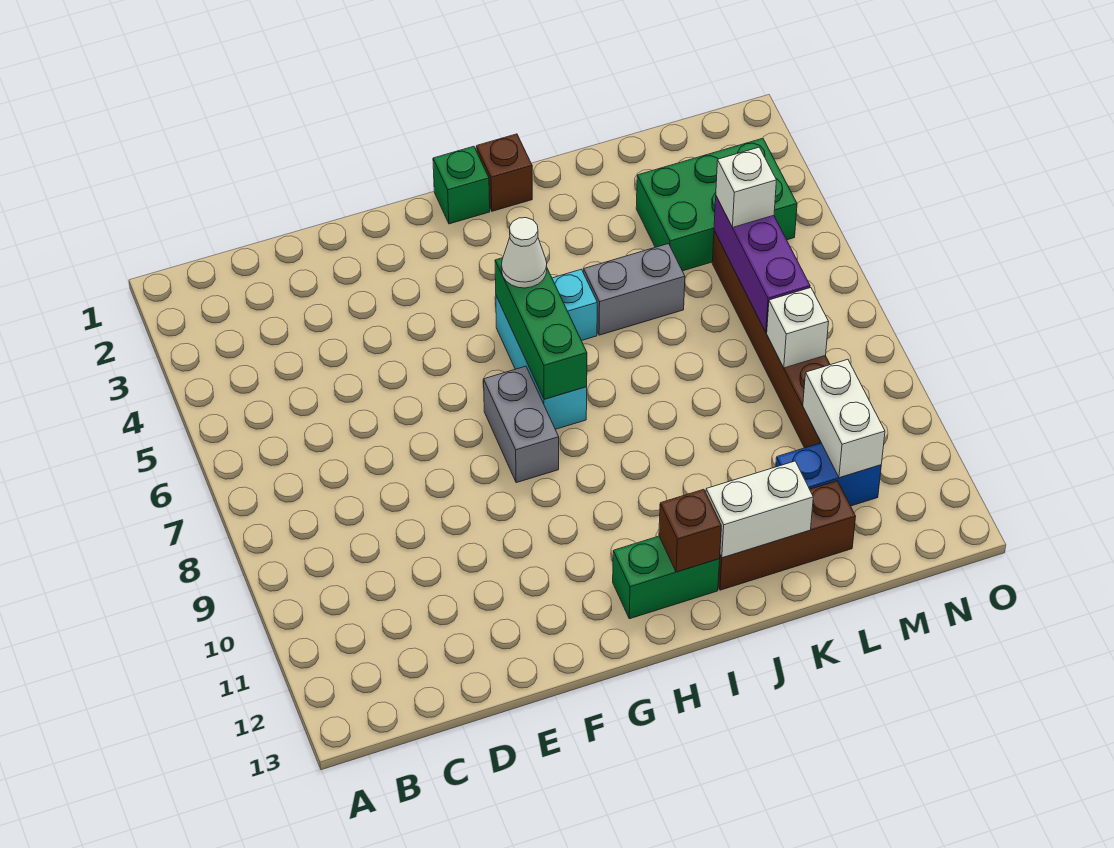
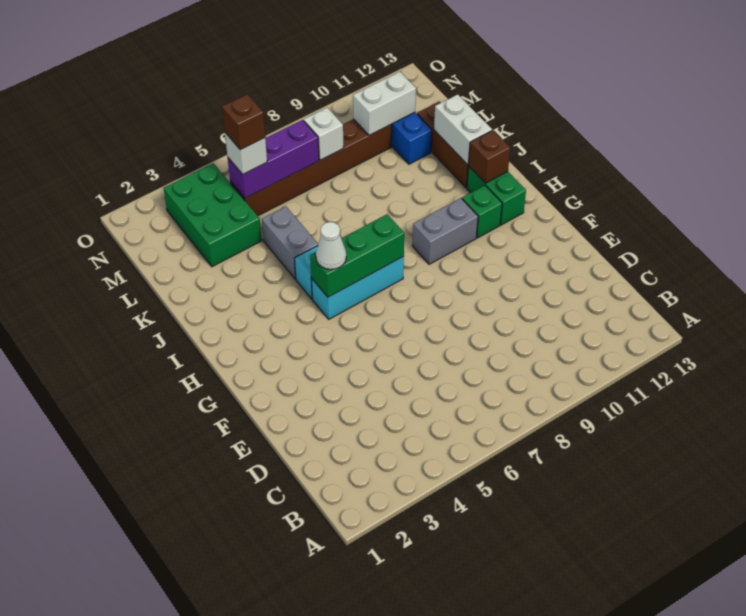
grey brick G7:G8 level 1 -> grey brick H9:H10 level 1
green brick H1 level 1 -> green brick H11 level 1
brown brick I1 level 1 -> brown brick M5 level 4

